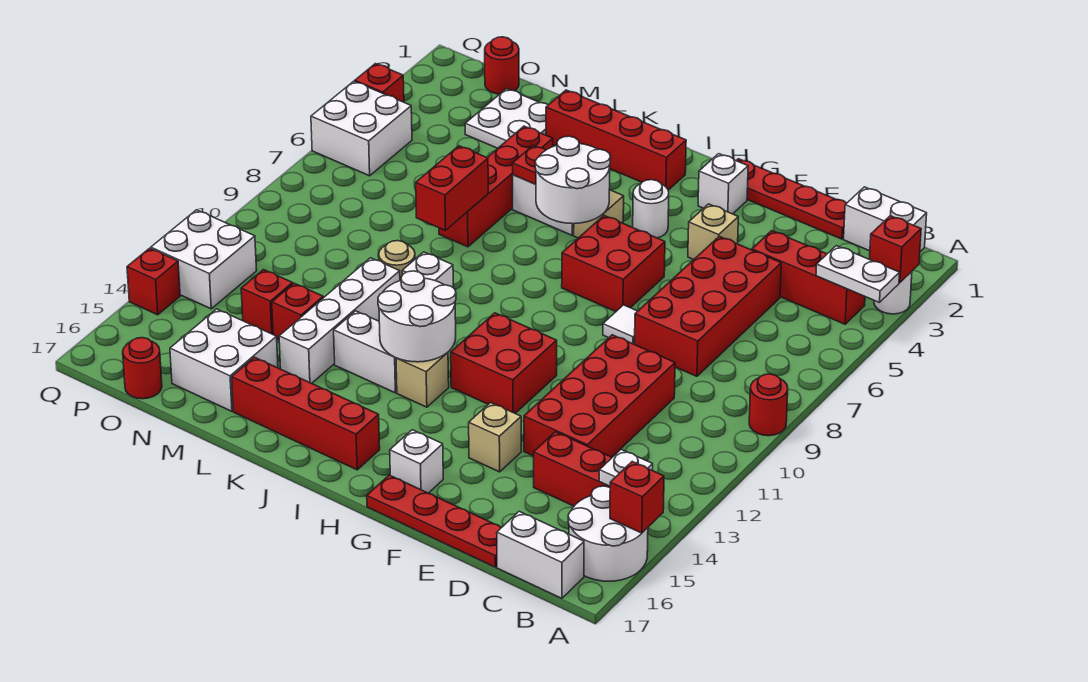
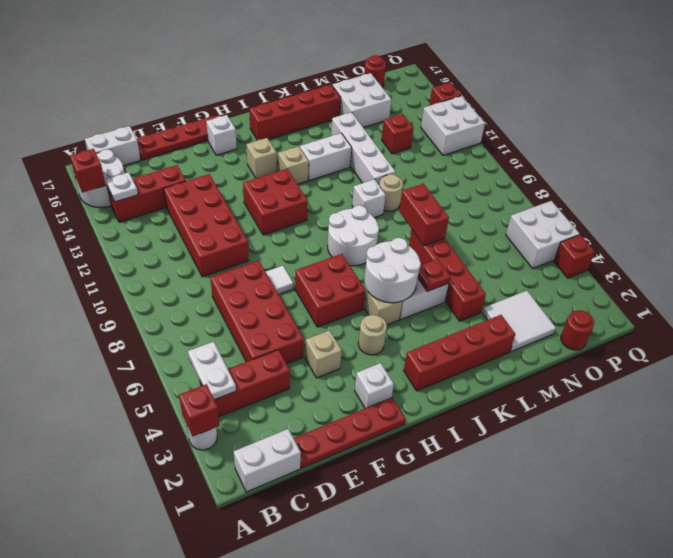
white plate A4:B4 level 2 -> white plate B4:B5 level 2
red round brick A9 level 1 -> none
tan brick F14 level 1 -> tan brick H14 level 1
white round brick H4 level 1 -> tan round brick H4 level 1
white round brick I12:J13 level 2 -> white round brick I8:J9 level 1
white plate M2:N3 level 1 -> white tile M2:N3 level 1
red brick M13 level 1 -> none

